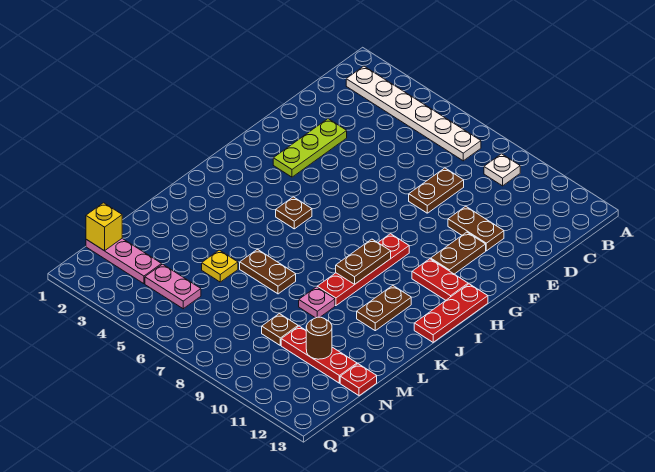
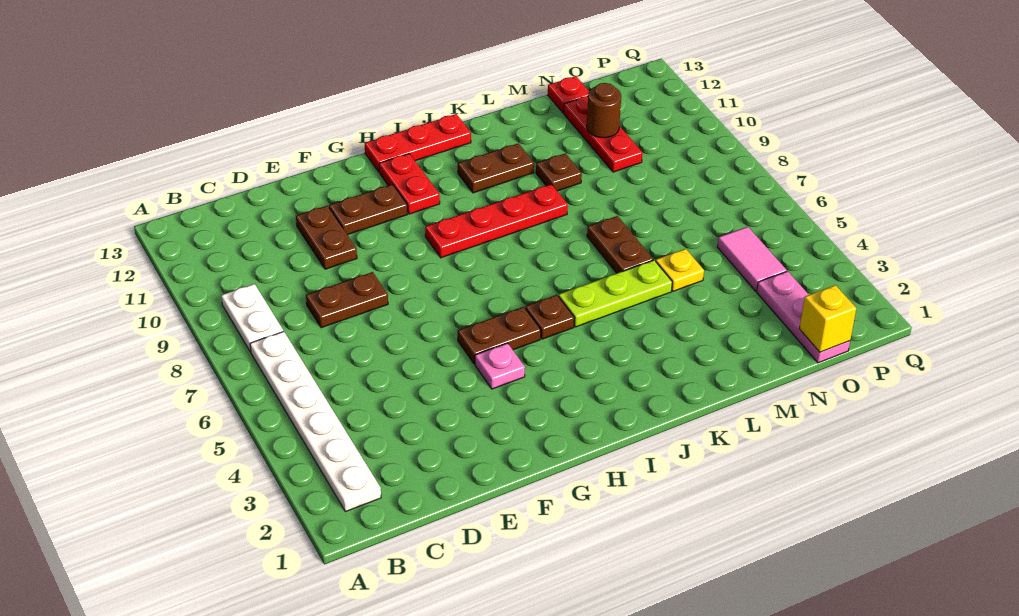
white plate B9 level 1 -> white plate B8:B9 level 1
lime plate E3:G3 level 1 -> lime plate J5:L5 level 1
brown plate I9:J9 level 2 -> brown plate G5:H5 level 1
pink plate L9 level 1 -> pink plate G4 level 1
brown plate N9 level 1 -> brown plate L10 level 1
pink plate O4:O5 level 1 -> pink tile O4:O5 level 1

